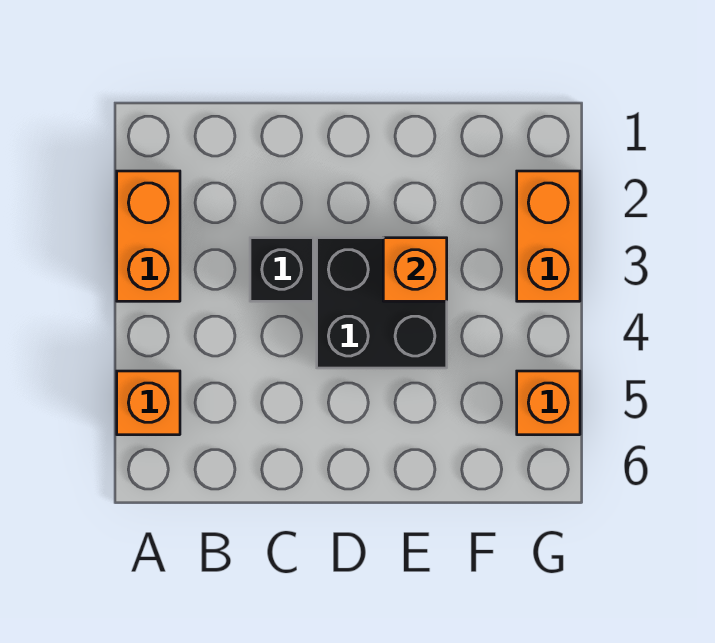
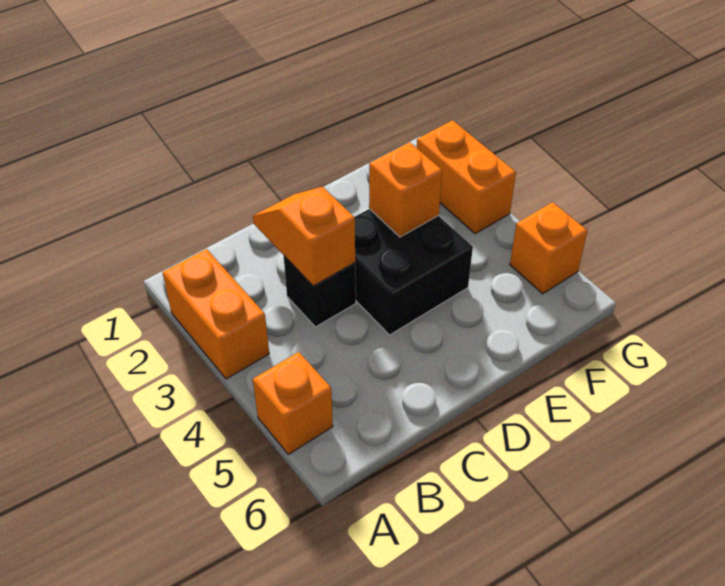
none -> orange slope C2:C3 level 2 top 3

